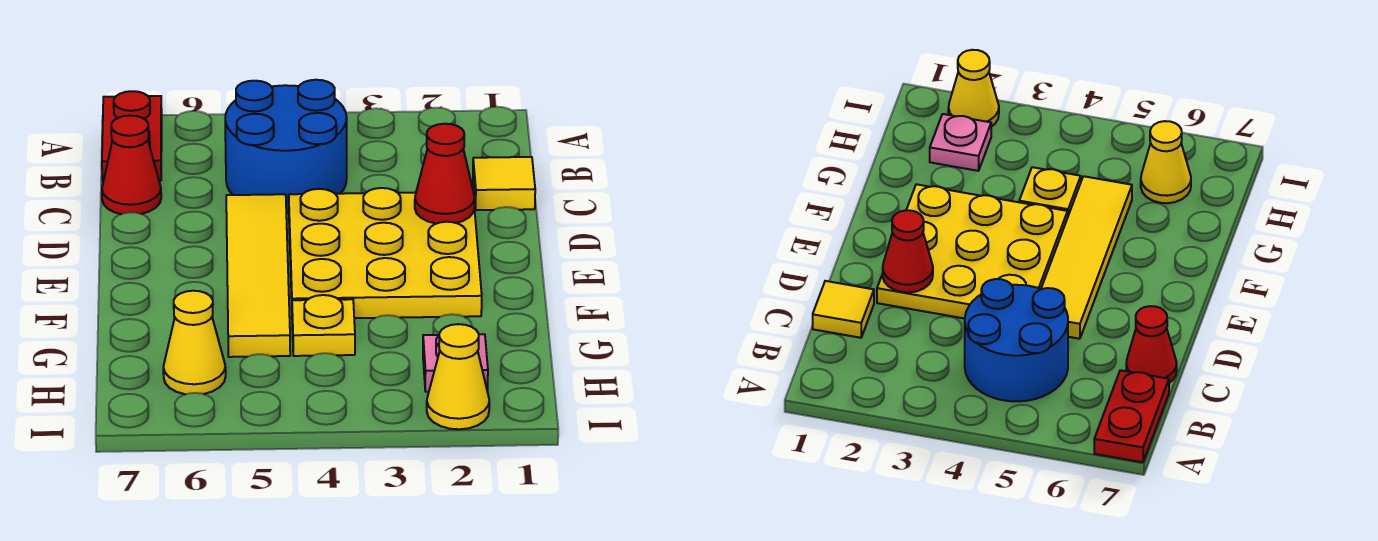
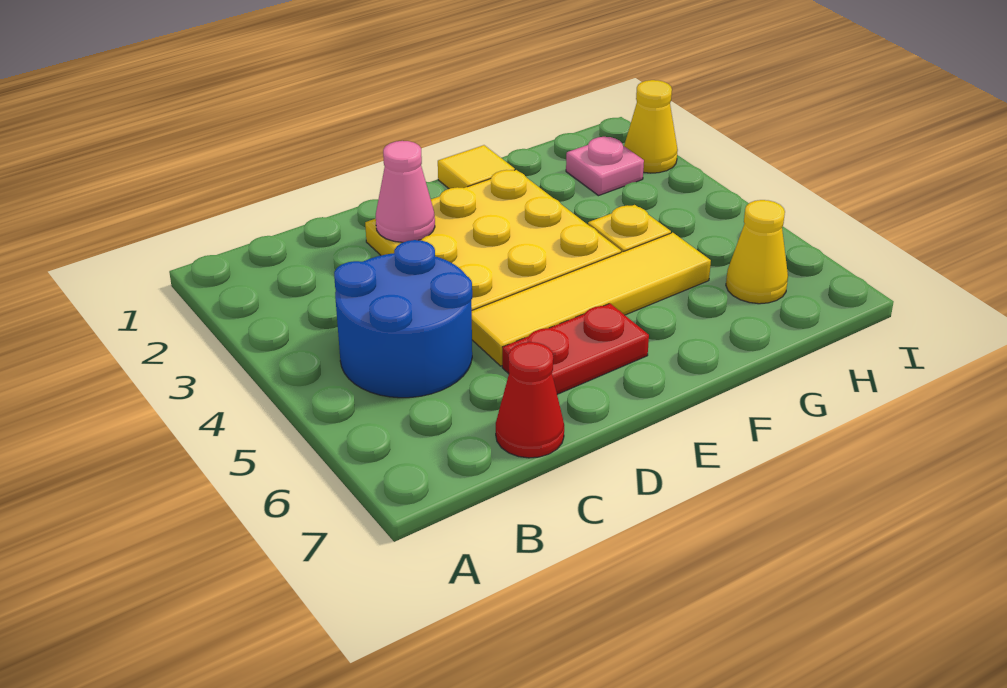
red plate A7:B7 level 1 -> red plate D6:E6 level 1
yellow tile C1 level 1 -> yellow tile F1 level 1
red cone D2 level 2 -> pink cone D2 level 2

